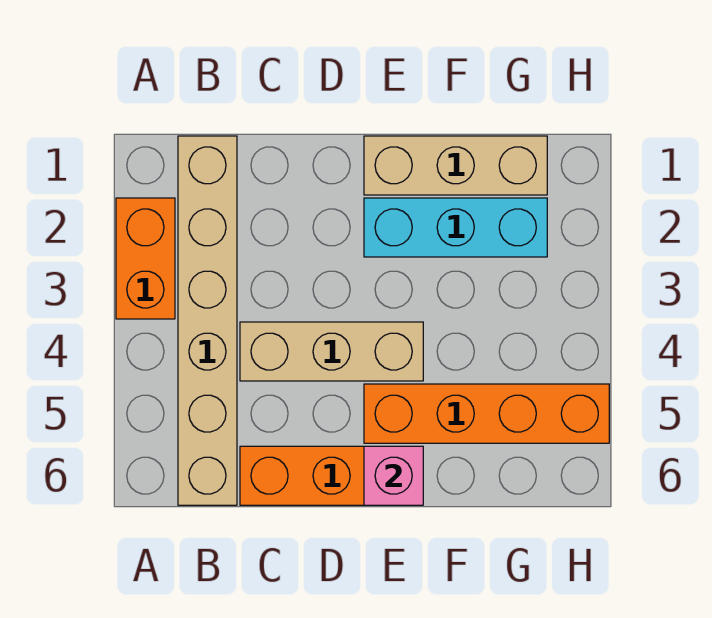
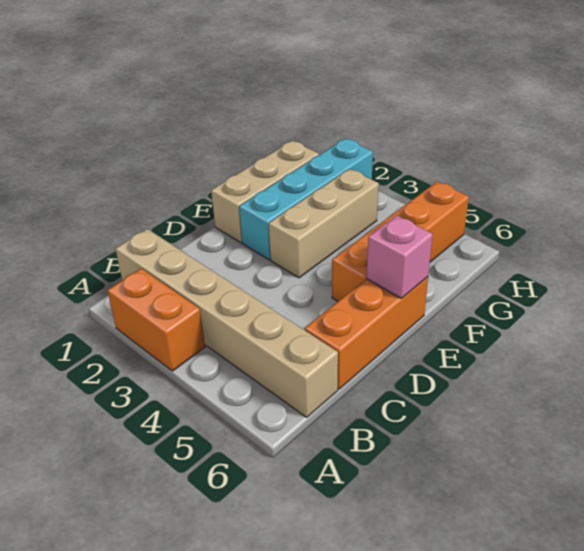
tan brick C4:E4 level 1 -> tan brick E3:G3 level 1
cyan brick E2:G2 level 1 -> cyan brick E2:H2 level 1

